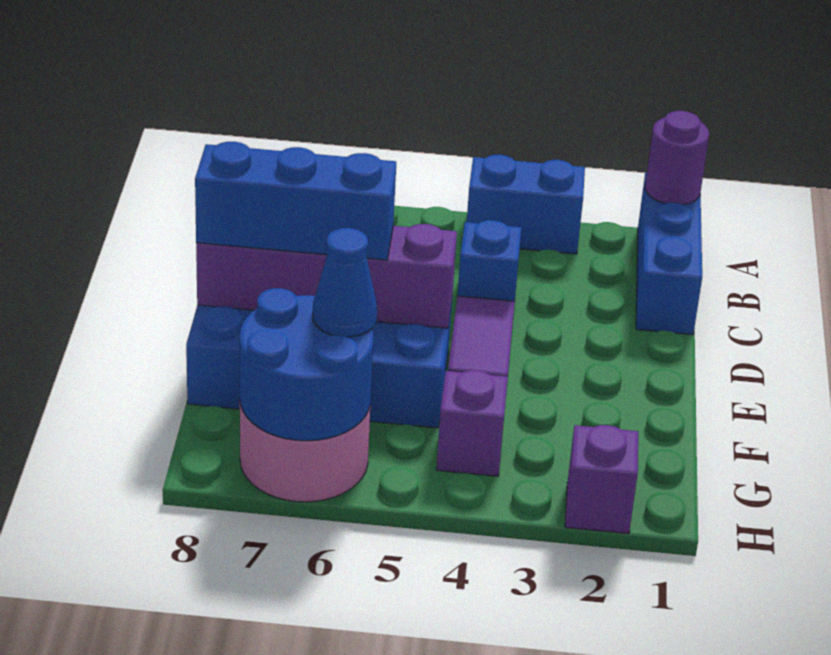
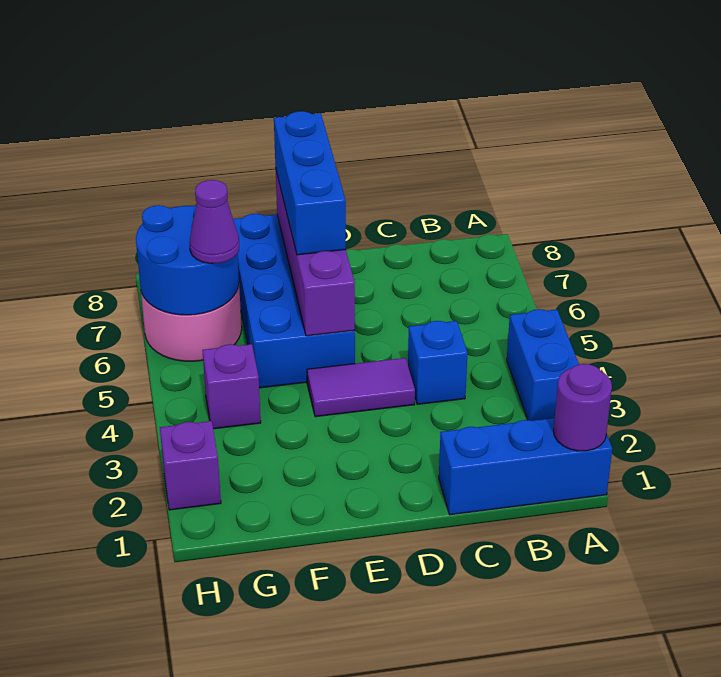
blue cone G6 level 3 -> purple cone G6 level 3

